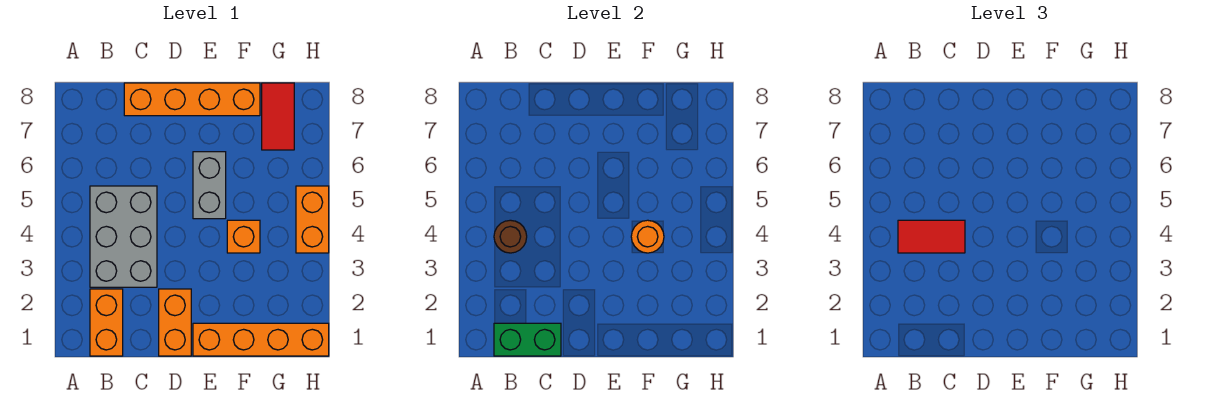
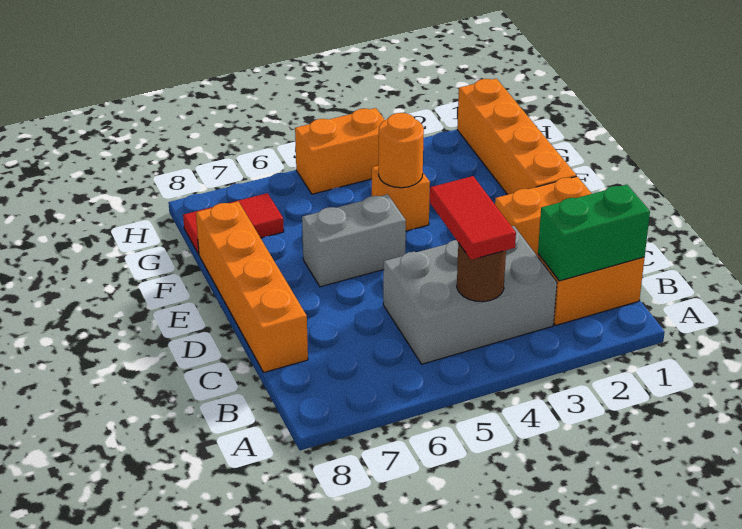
green brick B1:C1 level 2 -> green brick B1:B2 level 2

